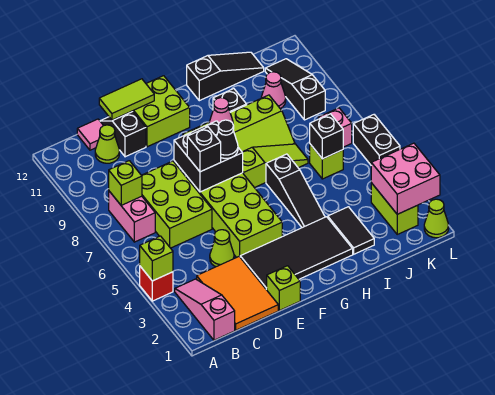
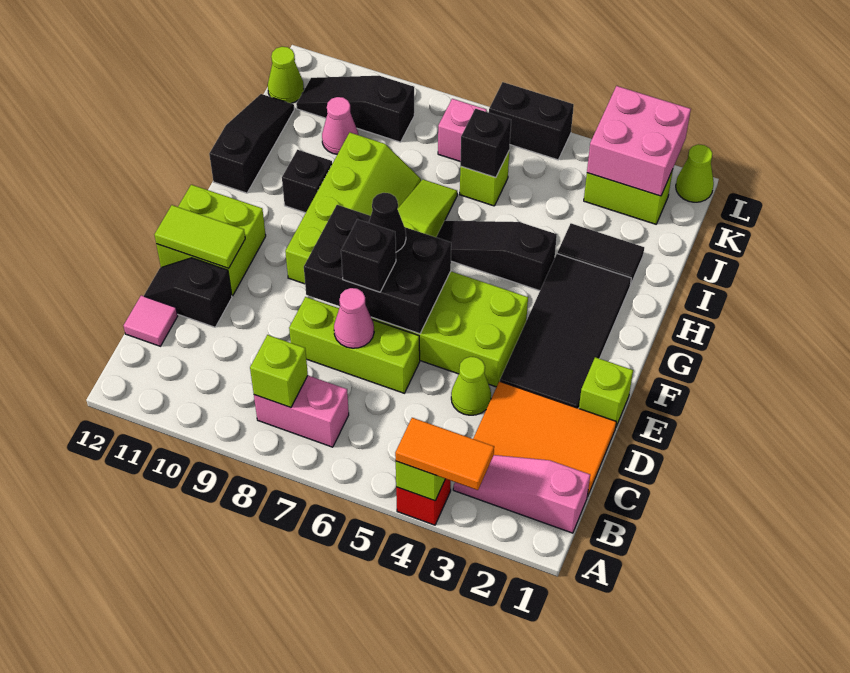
none -> orange tile A3:A4 level 3
lime brick C6:D8 level 1 -> lime brick D6:D8 level 1
lime cone C11 level 1 -> lime cone K12 level 1
lime tile D12:E12 level 2 -> lime tile E11:E12 level 2
black brick E7:F8 level 2 -> black brick E6:F8 level 2
pink cone G9 level 2 -> pink cone D7 level 2
black slope H4:H6 level 1 top 6 -> black slope H4:H6 level 1 top 4

